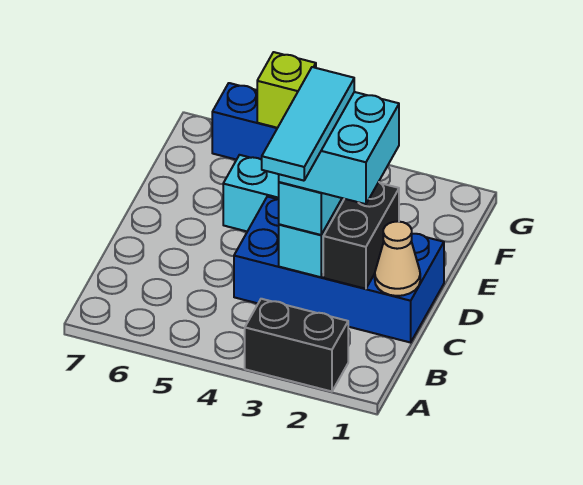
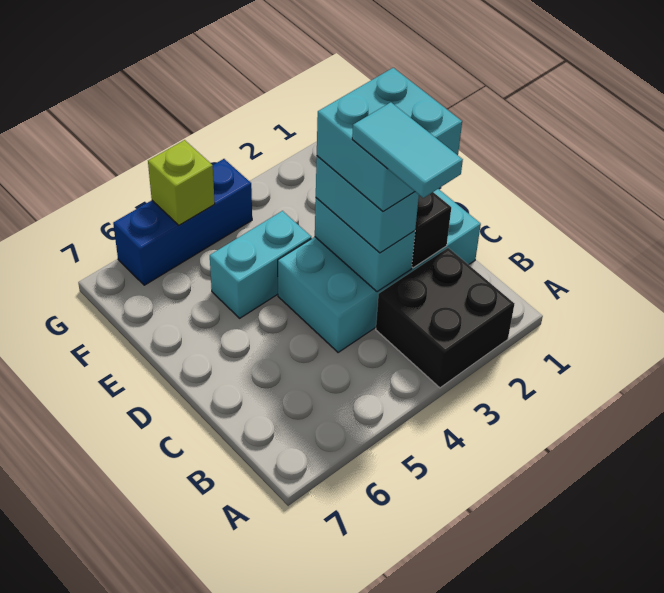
black brick A2:A3 level 1 -> black brick A2:B3 level 1
cyan tile B3:D3 level 5 -> cyan tile B3:C3 level 5
blue brick C1:D4 level 1 -> cyan brick C1:D4 level 1
tan cone C1 level 2 -> none

